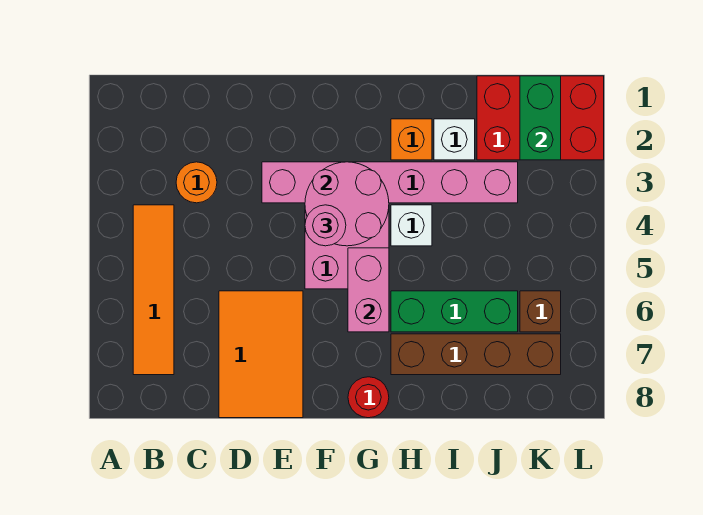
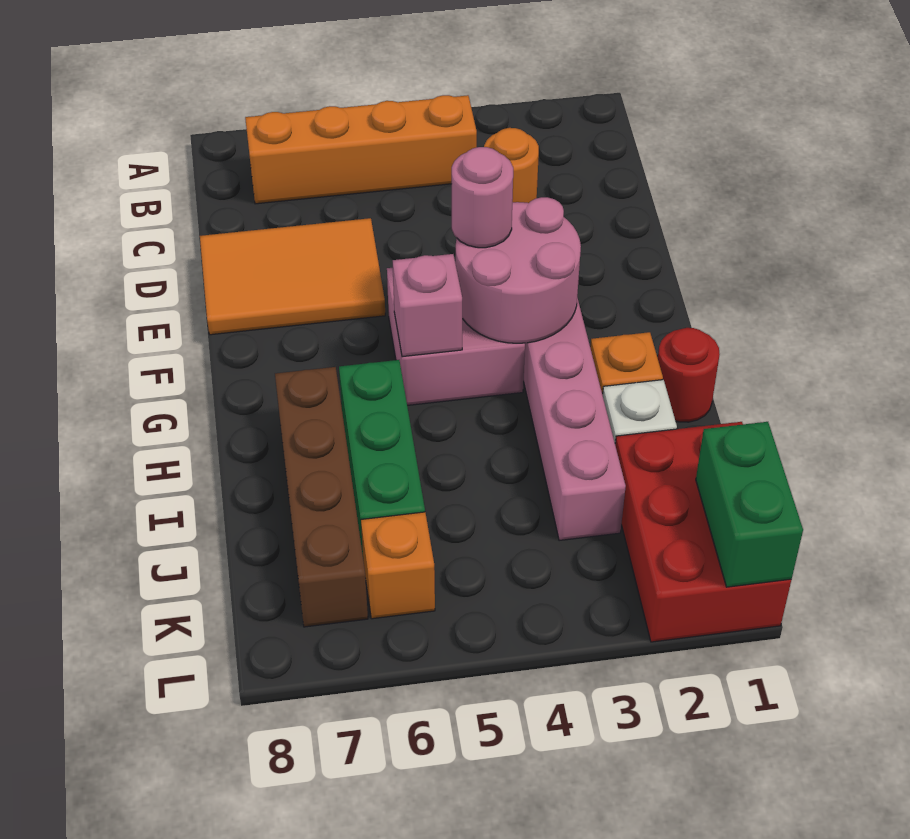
orange tile B4:B7 level 1 -> orange brick B4:B7 level 1
pink brick G5:G6 level 2 -> pink brick G5 level 2
red round brick G8 level 1 -> red round brick H1 level 1
white brick H4 level 1 -> none
green brick K1:K2 level 2 -> green brick K1:L1 level 2
brown brick K6 level 1 -> orange brick K6 level 1

